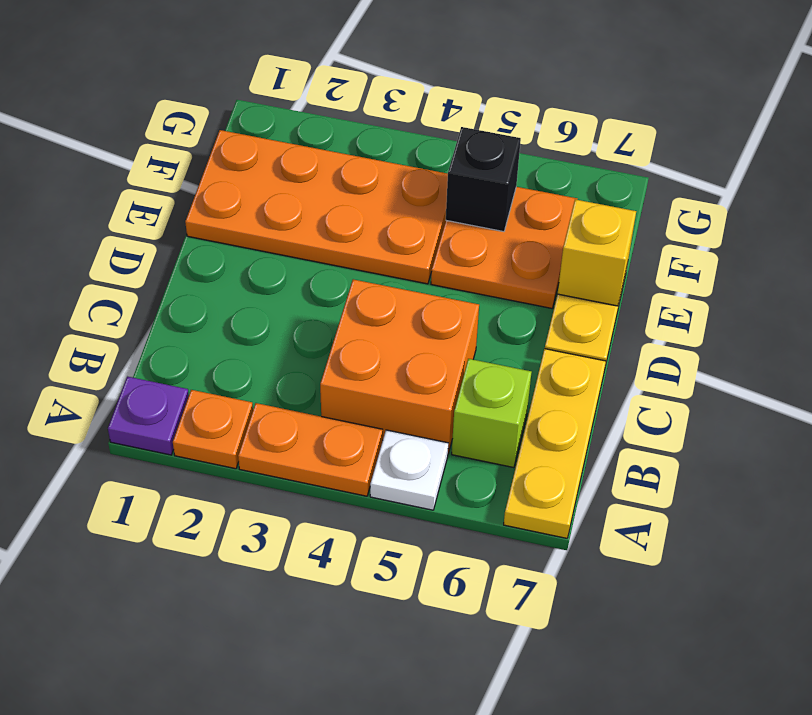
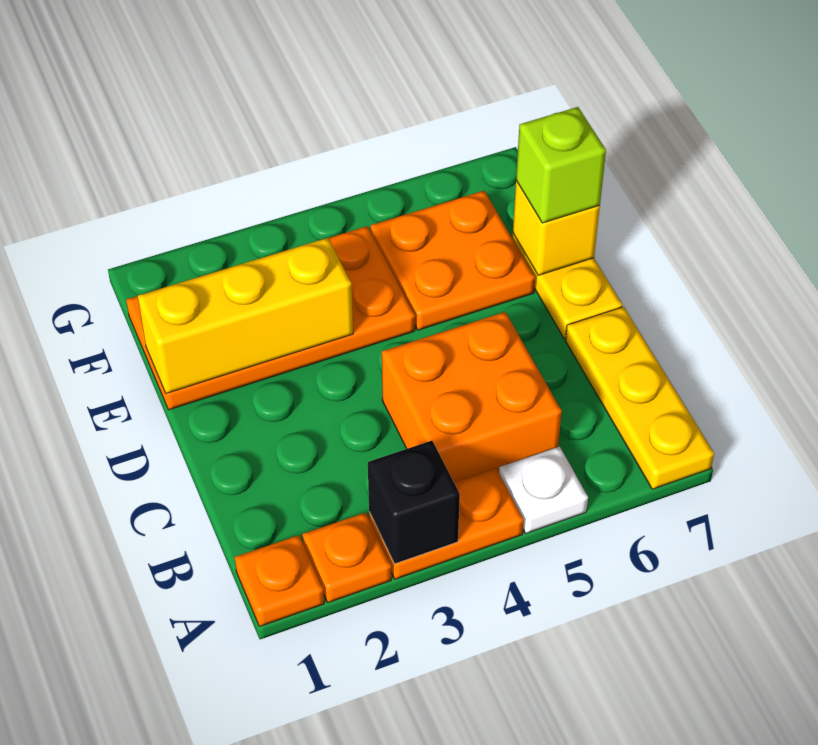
purple plate A1 level 1 -> orange plate A1 level 1
lime brick B6 level 1 -> lime brick E7 level 3
none -> yellow brick E1:E3 level 2
black brick F5 level 2 -> black brick A3 level 2

